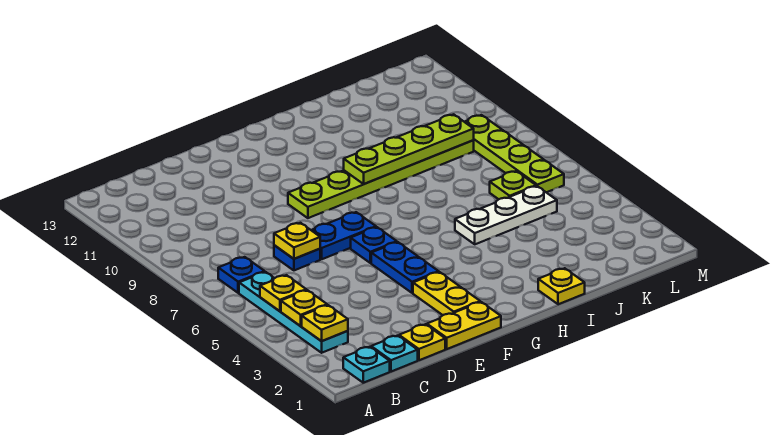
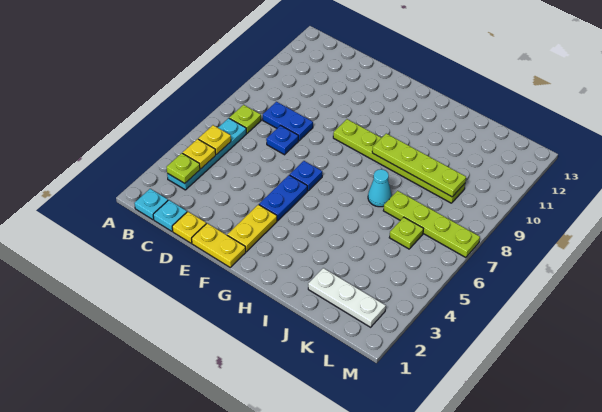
yellow plate B3 level 2 -> lime plate B3 level 2
blue plate B7 level 1 -> lime plate B7 level 1
yellow plate D7 level 2 -> none
blue plate E7:F7 level 1 -> blue plate C8:D8 level 1
yellow plate I1 level 1 -> none
white plate I5:K5 level 1 -> white plate J2:L2 level 1
none -> cyan cone I7 level 1
lime plate L6:L9 level 1 -> lime plate J7:M7 level 1

